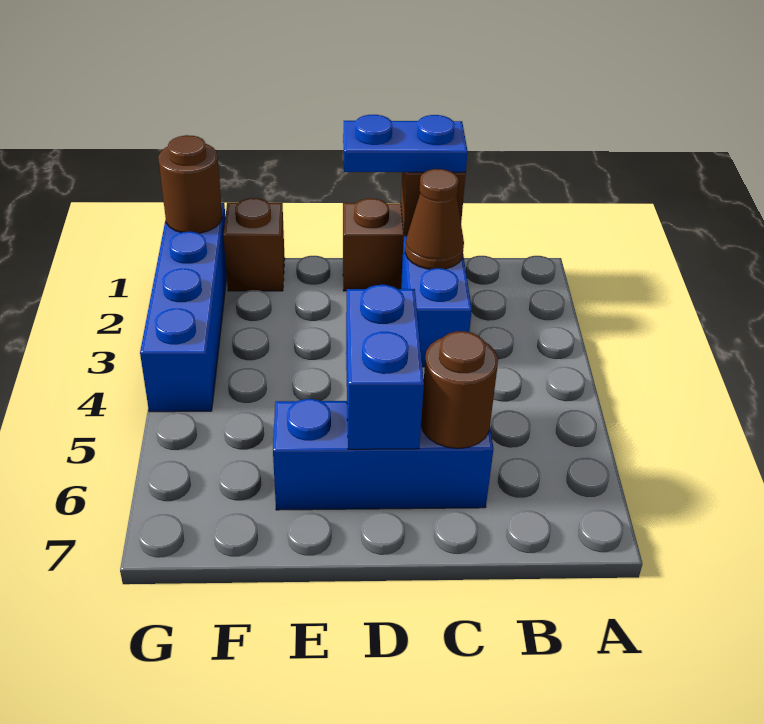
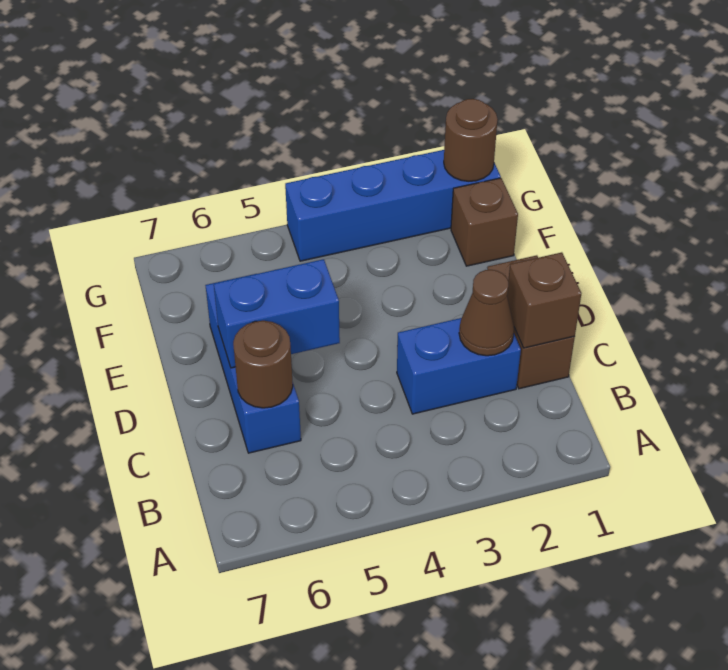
blue plate C1:D1 level 3 -> none

